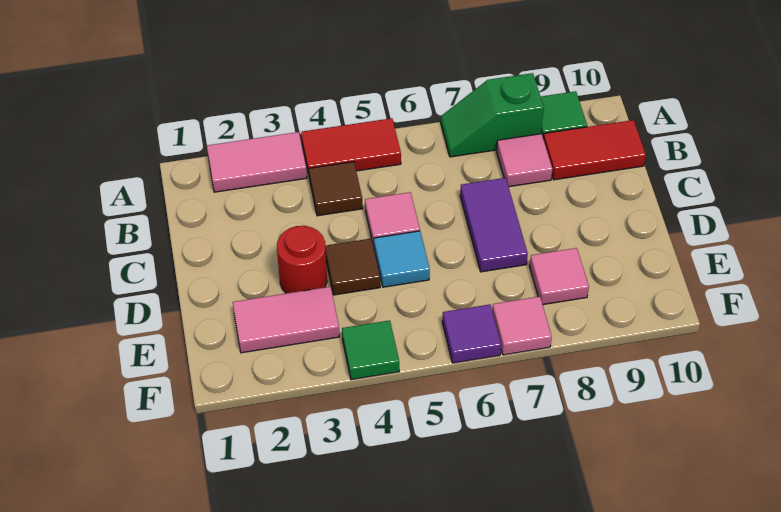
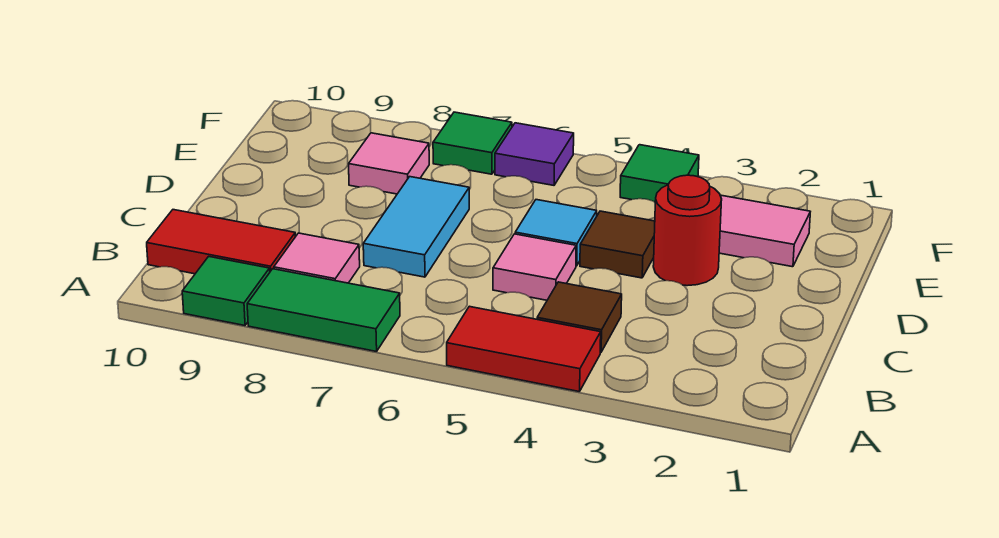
pink tile A2:A3 level 1 -> none
green slope A7:A8 level 1 top 8 -> green tile A7:A8 level 1
purple tile C7:D7 level 1 -> cyan tile C7:D7 level 1
pink tile F7 level 1 -> green tile F7 level 1

